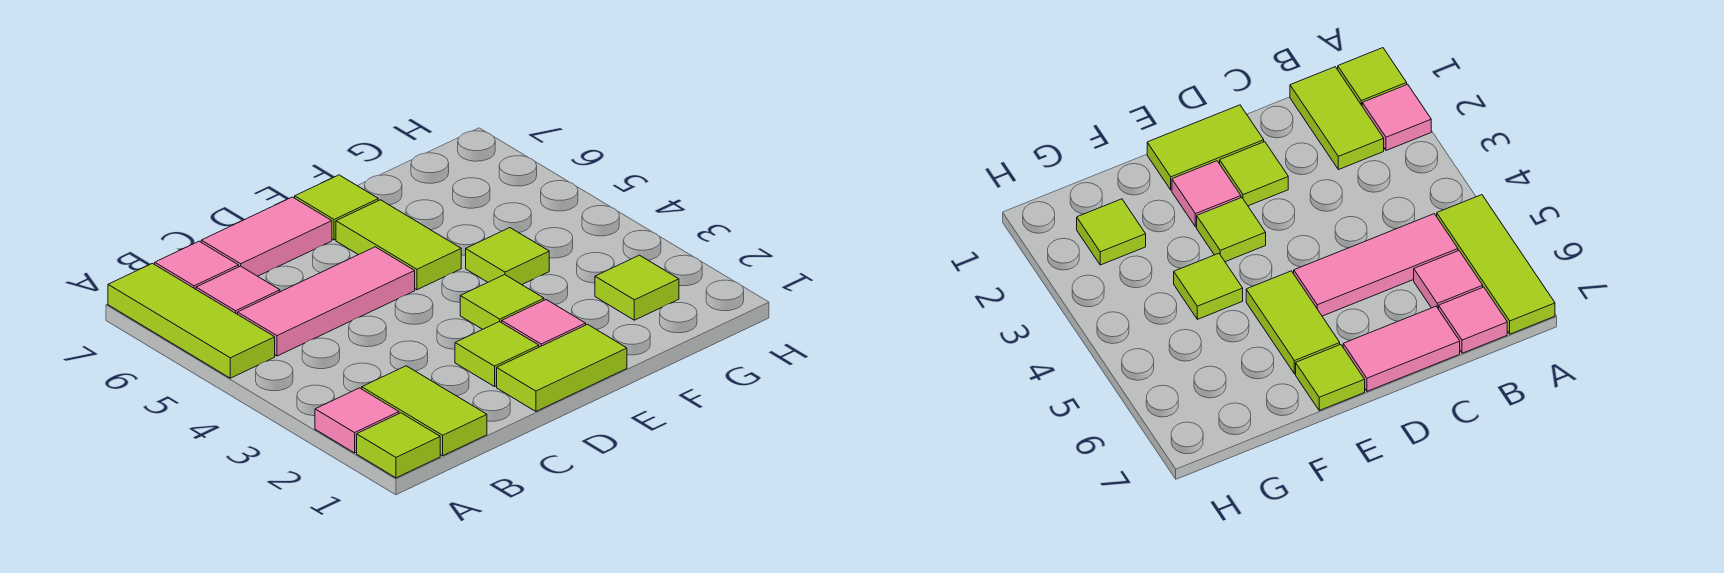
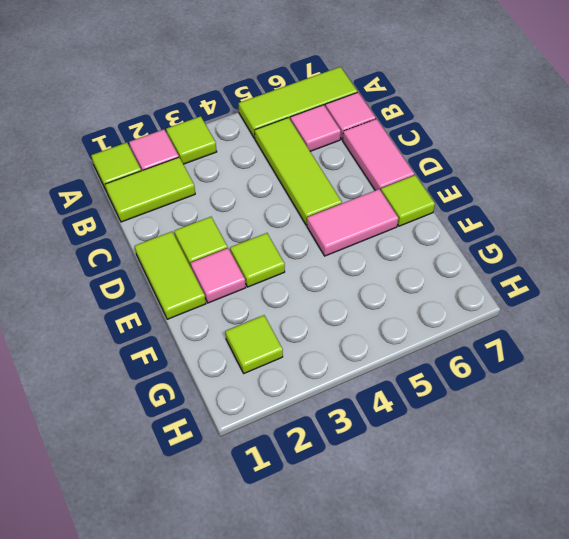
pink tile B5:D5 level 1 -> lime tile B5:D5 level 1
lime tile E5:E6 level 1 -> pink tile E5:E6 level 1
lime tile F4 level 1 -> lime tile A3 level 1

